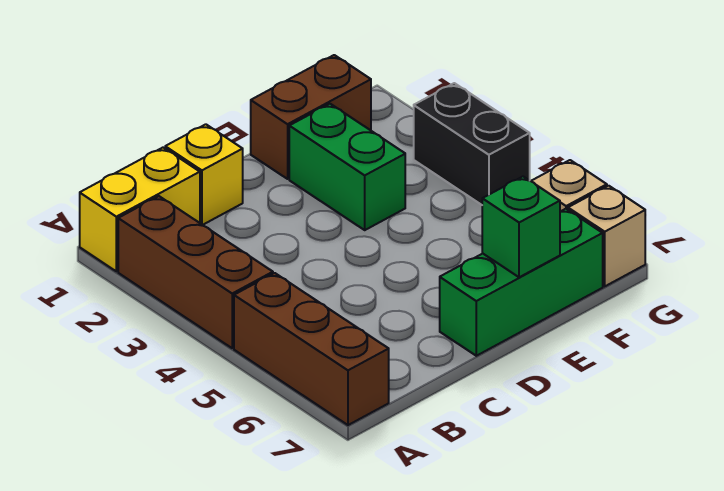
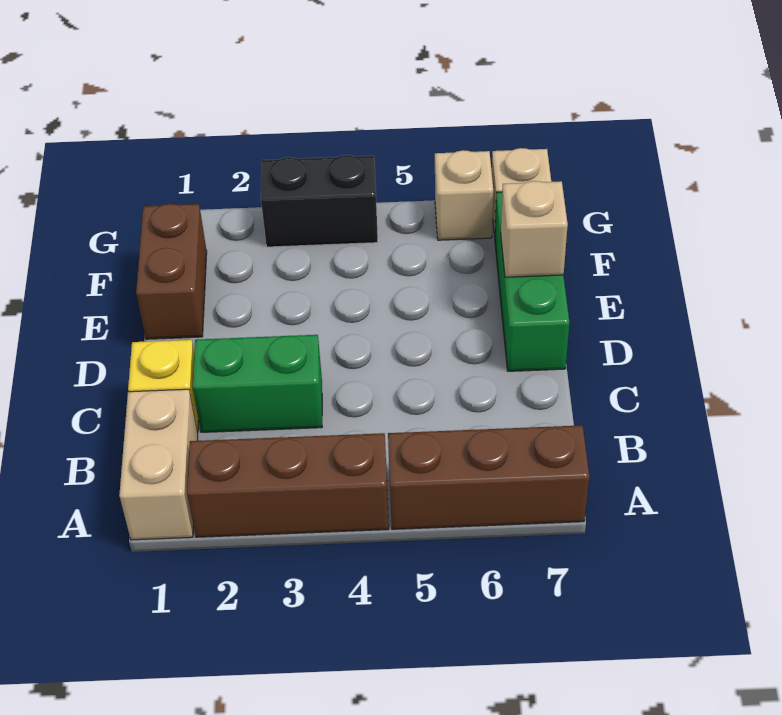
yellow brick A1:B1 level 1 -> tan brick A1:B1 level 1
green brick E2:E3 level 1 -> green brick C2:C3 level 1
green brick E7 level 2 -> tan brick E7 level 2

